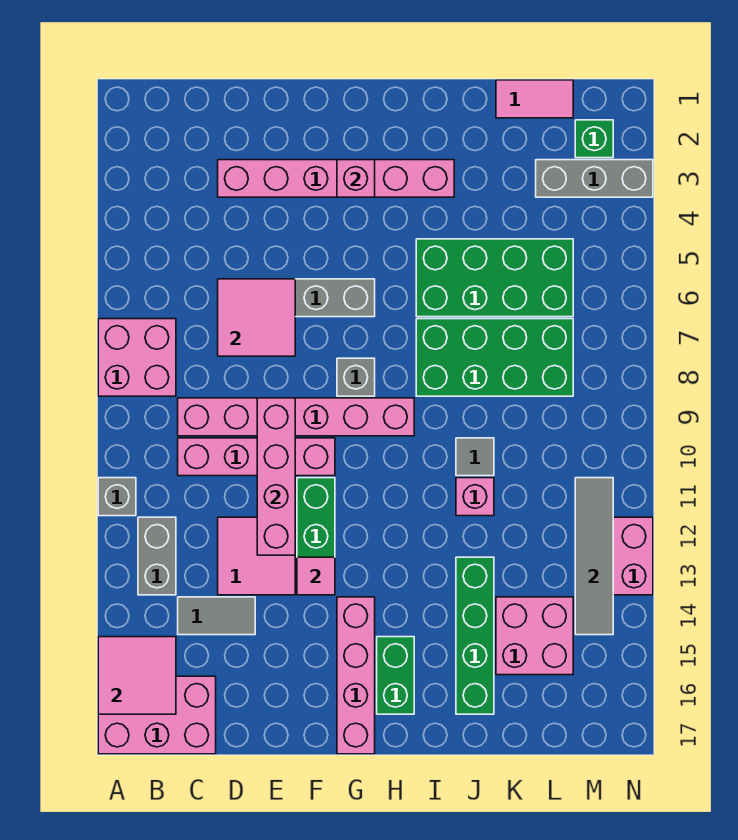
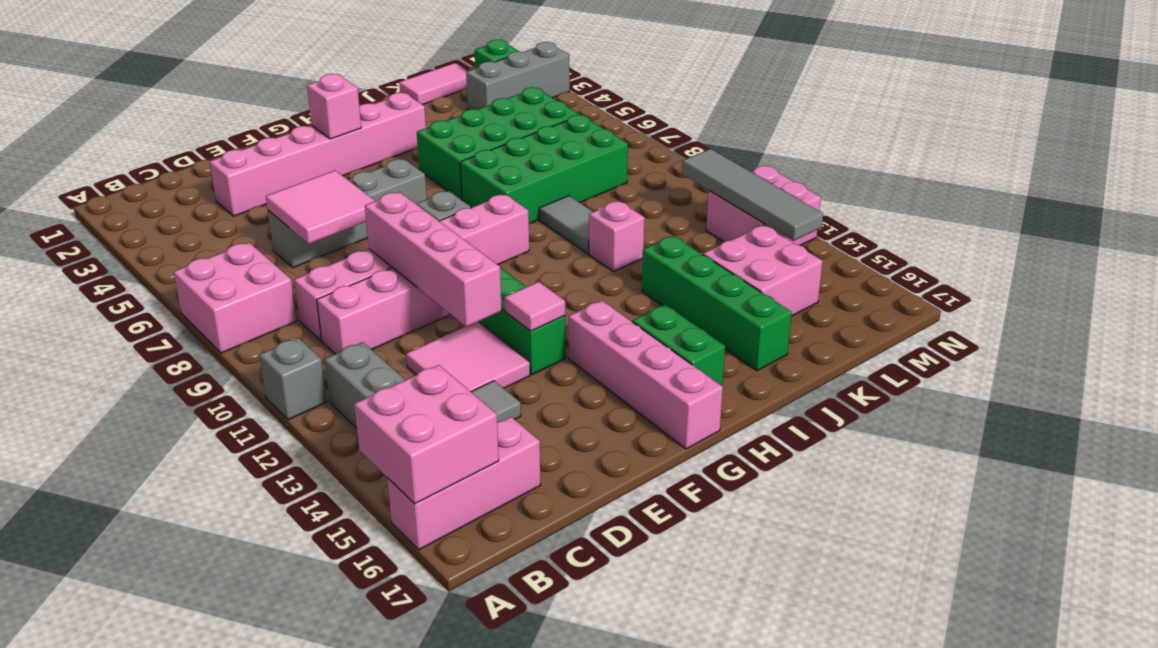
pink tile A15:B16 level 2 -> pink brick A15:B16 level 2
pink brick A16:C17 level 1 -> pink brick A16:C16 level 1
grey tile J10 level 1 -> grey tile J9:J10 level 1

